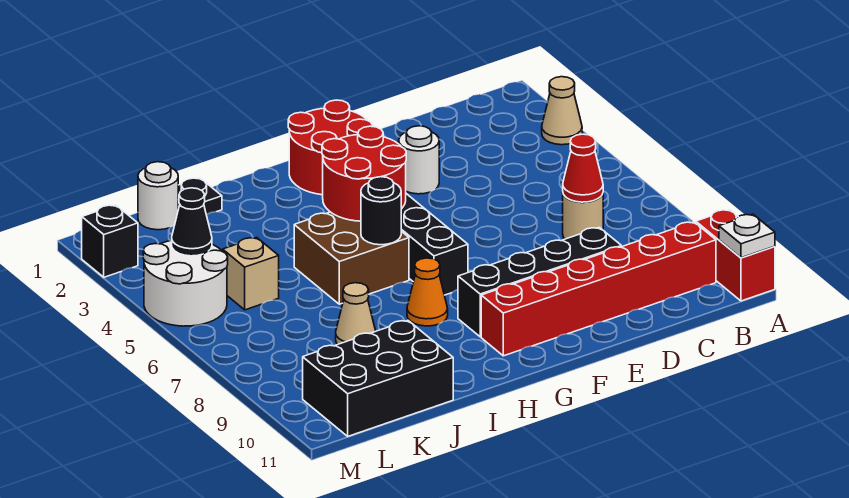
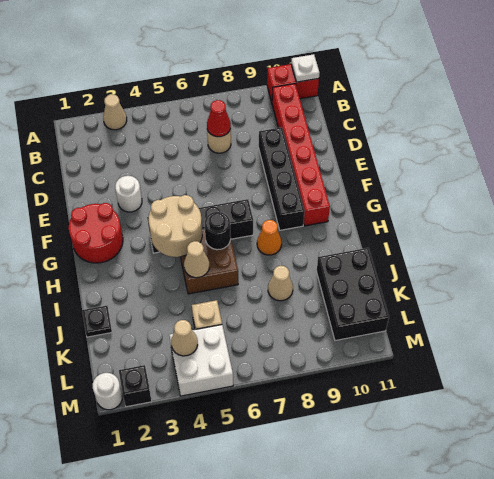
red round brick G4:H5 level 2 -> tan round brick G4:H5 level 2
none -> tan cone I5 level 2
white round brick K1 level 1 -> white round brick M1 level 1
white round brick L4:M5 level 1 -> white brick L4:M5 level 1
black cone L4 level 2 -> tan cone L4 level 2

